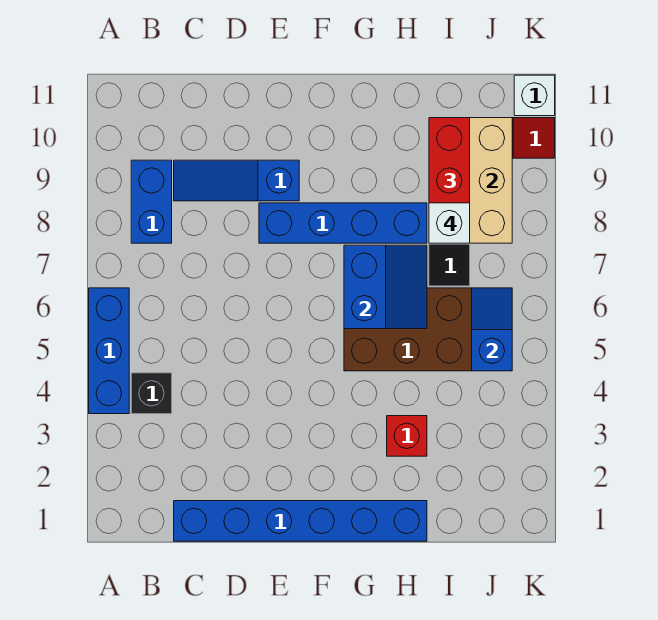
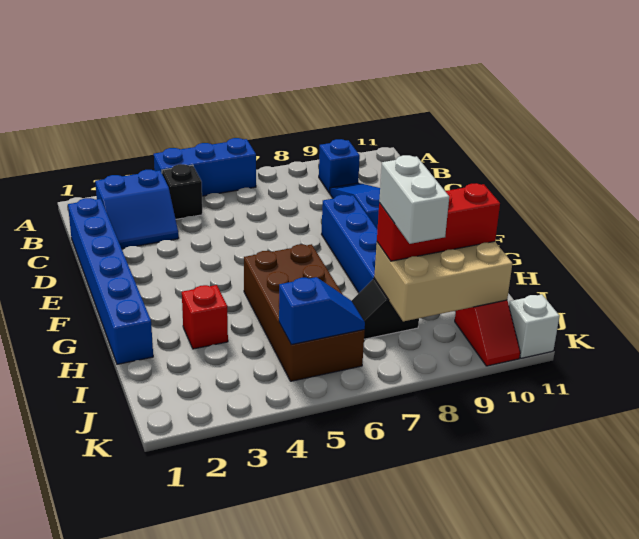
blue brick B8:B9 level 1 -> blue brick B9 level 1
blue slope G6:H7 level 2 top G -> blue slope B2:C3 level 1 top B
white brick I8 level 4 -> white brick I8:J8 level 4

